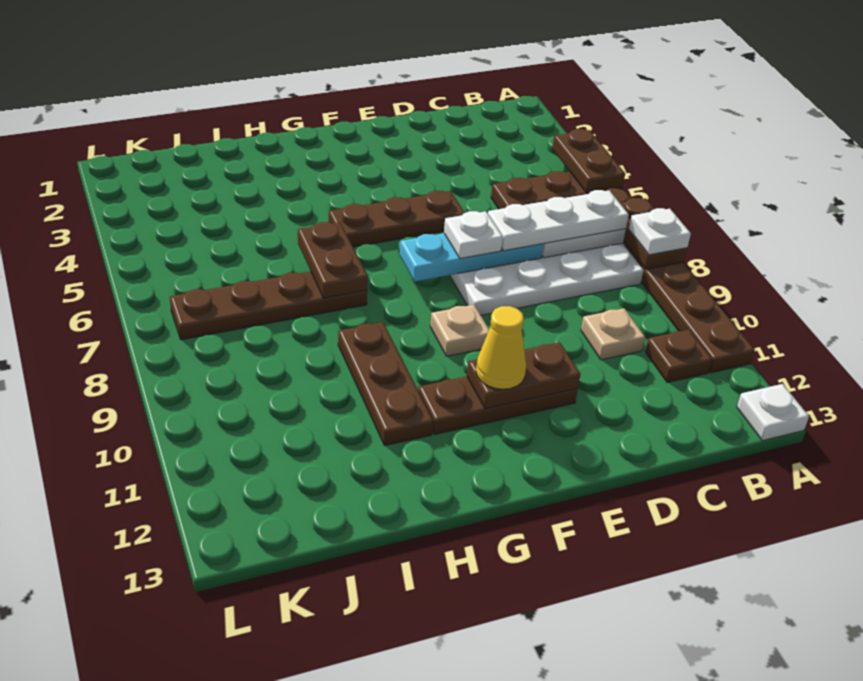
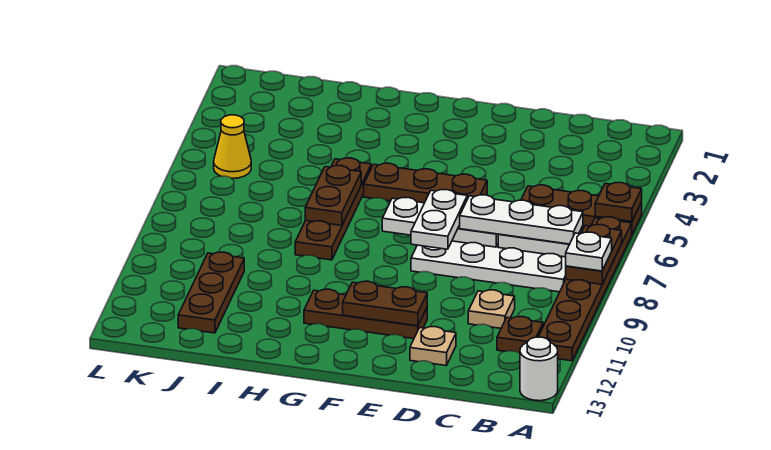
brown plate A4:A5 level 2 -> brown plate A5 level 2
white plate A13 level 1 -> white round brick A13 level 1
cyan plate D7:F7 level 2 -> white plate D7:F7 level 2
white plate E7 level 3 -> white plate E7:E8 level 3
tan plate F9 level 1 -> tan plate D12 level 1
yellow cone F11 level 3 -> yellow cone K5 level 1
brown plate H7:K7 level 1 -> brown plate H5:H8 level 1
brown plate H9:H11 level 1 -> brown plate J10:J12 level 1

